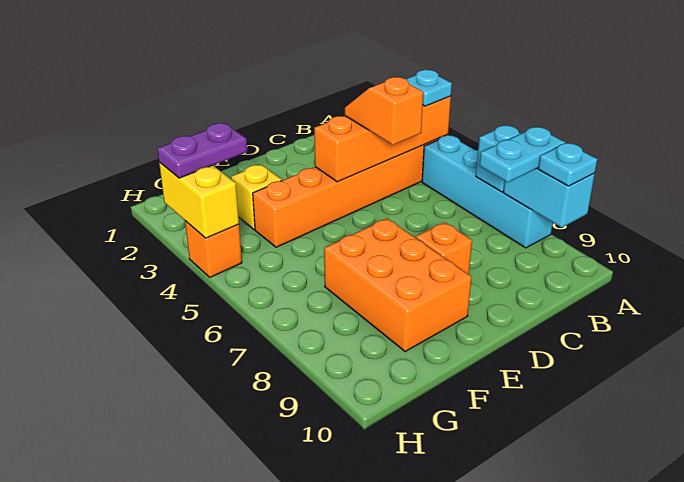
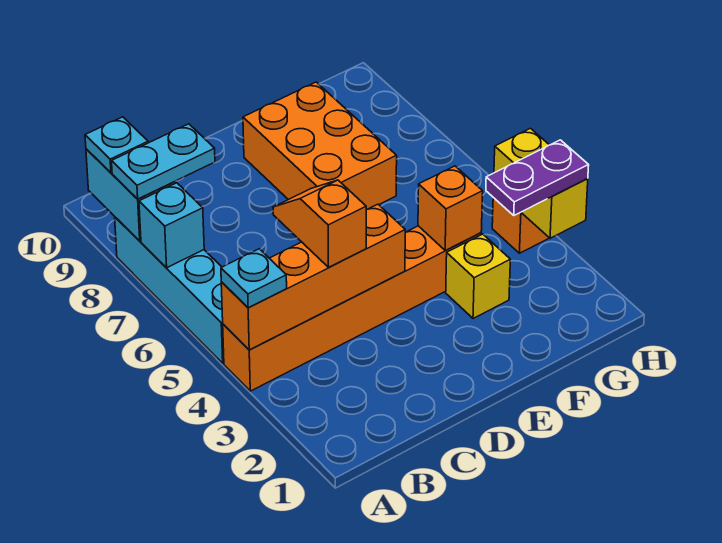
orange slope C4:C5 level 3 top 5 -> orange slope C4:C5 level 3 top 4
orange brick D8 level 1 -> orange brick F4 level 2

